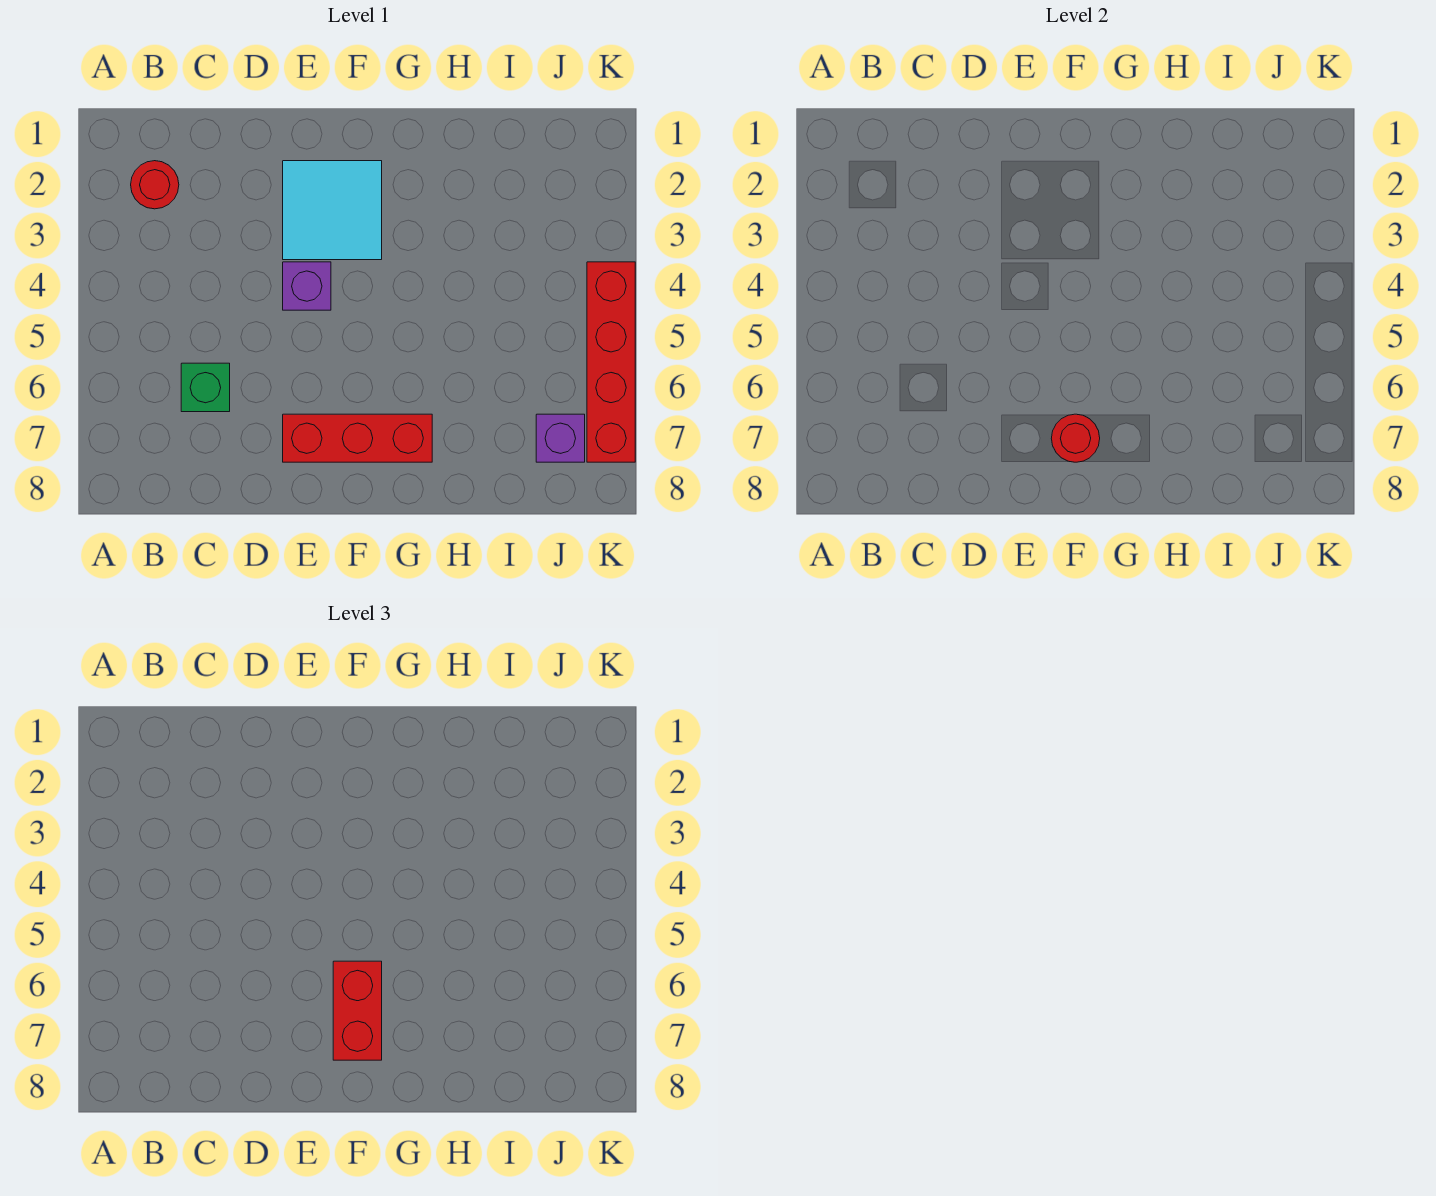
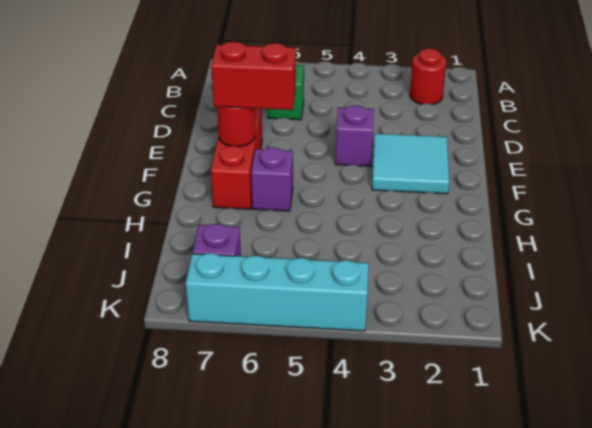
none -> purple brick G6 level 1
red brick K4:K7 level 1 -> cyan brick K4:K7 level 1

